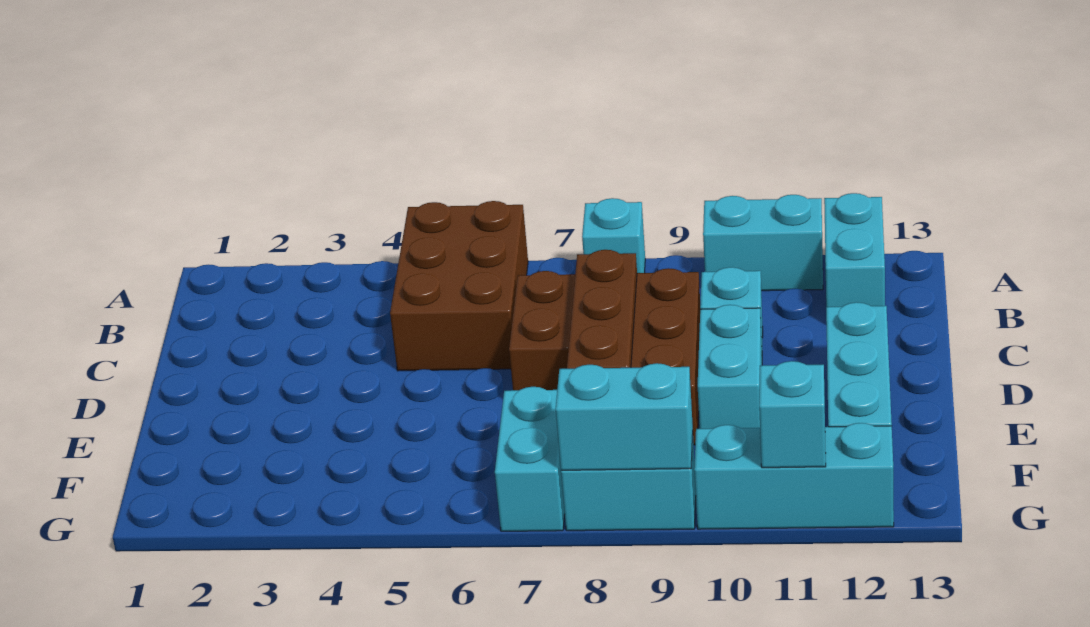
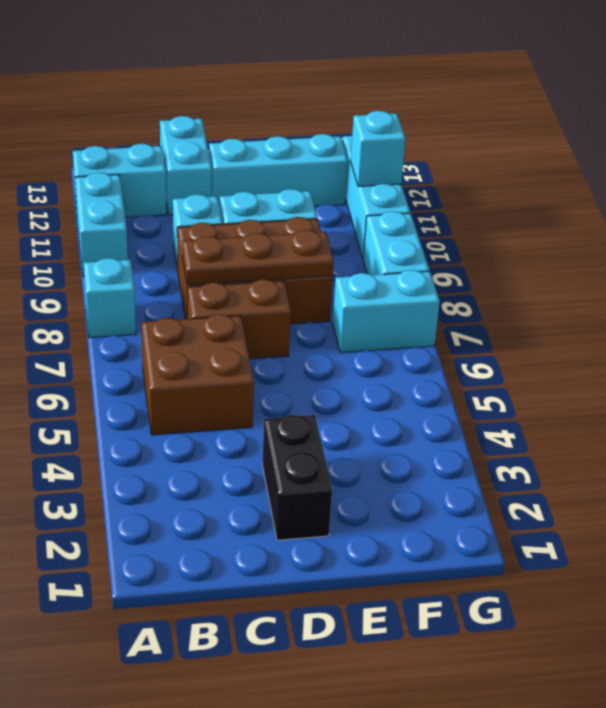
brown brick A5:C6 level 1 -> brown brick B5:C6 level 1
none -> black brick D2:D3 level 1
cyan brick G8:G9 level 2 -> cyan brick C12:C13 level 1

